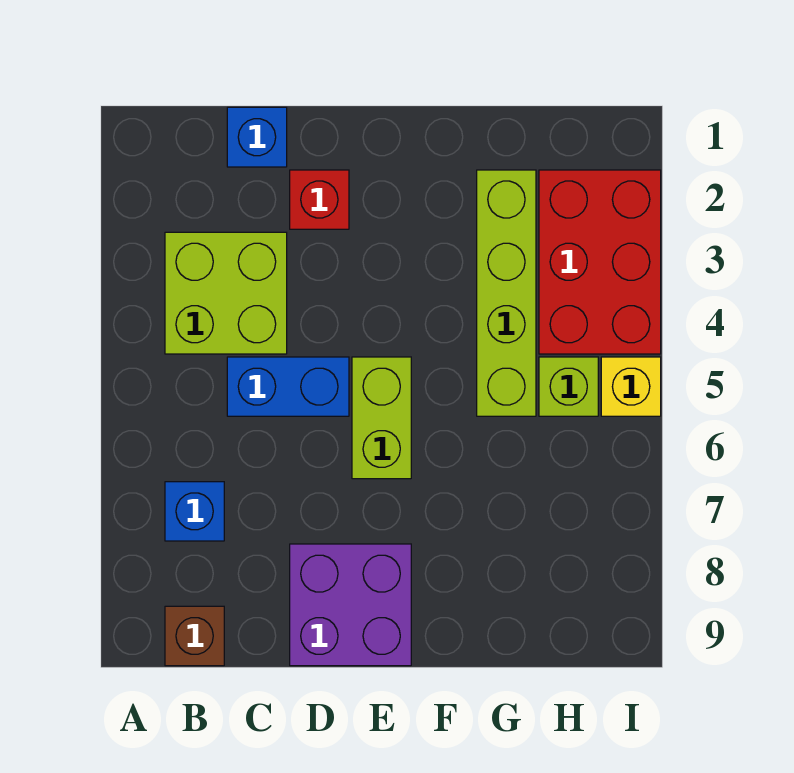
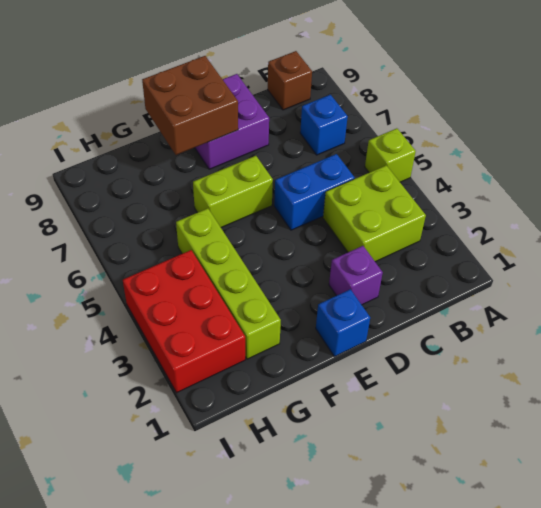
blue brick C1 level 1 -> blue brick E1 level 1
red brick D2 level 1 -> purple brick D2 level 1
lime brick E5:E6 level 1 -> lime brick E6:F6 level 1
none -> brown brick E8:F9 level 2
lime brick H5 level 1 -> lime brick A5 level 1
yellow brick I5 level 1 -> none

